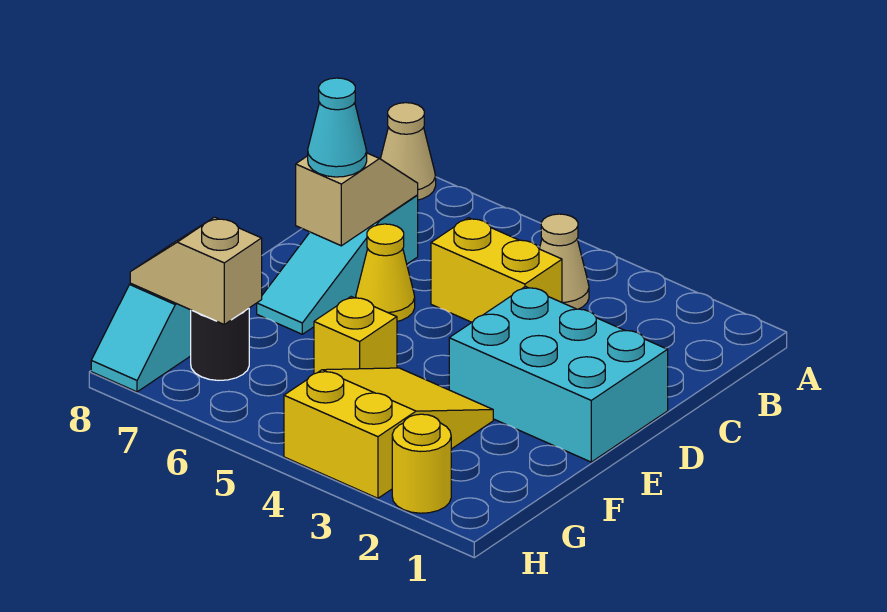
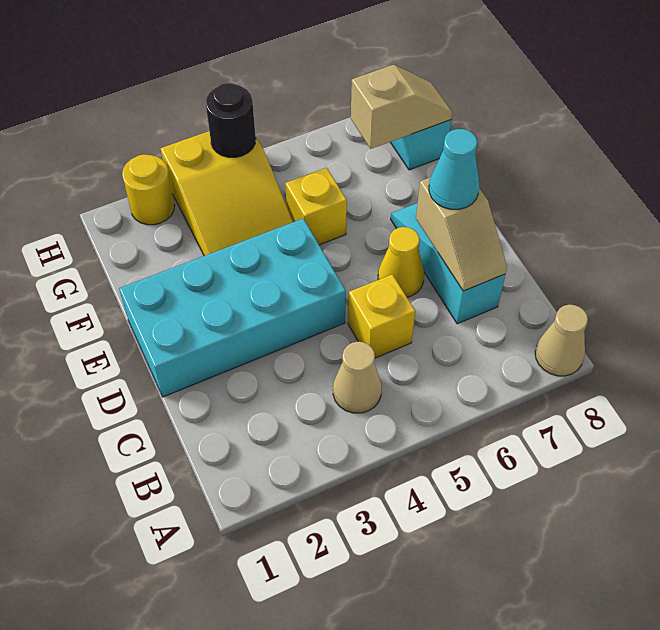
yellow brick C4:C5 level 1 -> yellow brick C5 level 1
cyan brick D1:E3 level 1 -> cyan brick D1:E4 level 1
black round brick G7 level 1 -> black round brick H4 level 2

